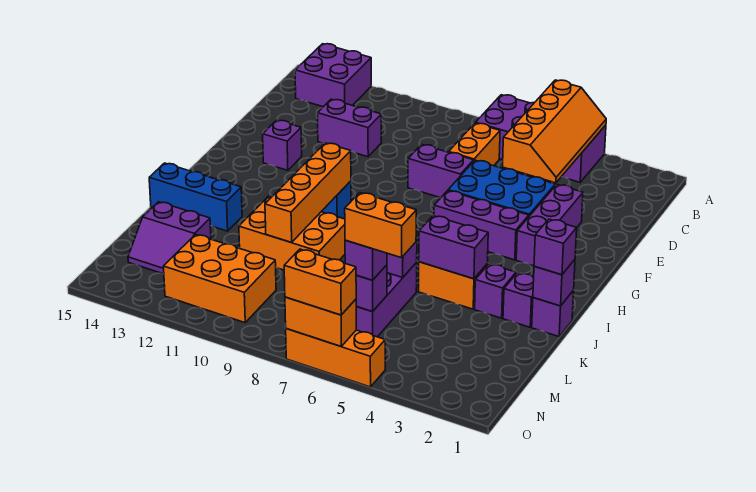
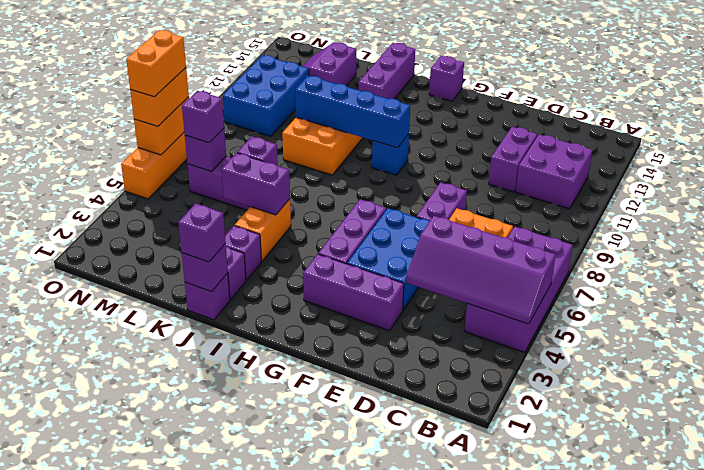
orange slope A4:D5 level 2 top 5 -> purple slope A4:D5 level 2 top 5
purple brick A13:B14 level 1 -> purple brick B11:C12 level 1
purple brick F13 level 1 -> purple brick H15 level 1
orange brick H10:K10 level 2 -> blue brick H10:K10 level 2
purple brick J4:J5 level 2 -> purple brick J5:K5 level 2
blue brick J13:J15 level 1 -> purple brick J13:J15 level 1
orange brick M5:M6 level 4 -> orange brick O6:O7 level 4
orange brick M10:N12 level 1 -> blue brick M10:N12 level 1

